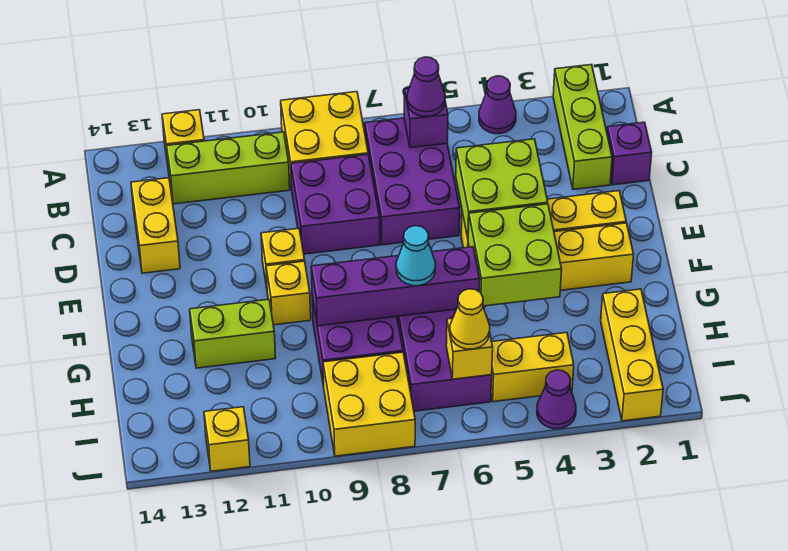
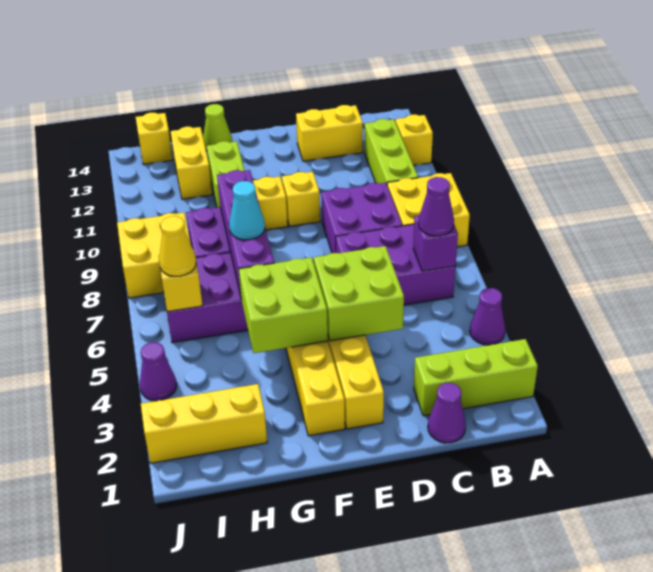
purple brick C1 level 1 -> purple cone C1 level 1
none -> lime cone G14 level 1
yellow brick I4:I5 level 1 -> yellow brick H12:H13 level 1
yellow brick J12 level 1 -> yellow brick I14 level 1

